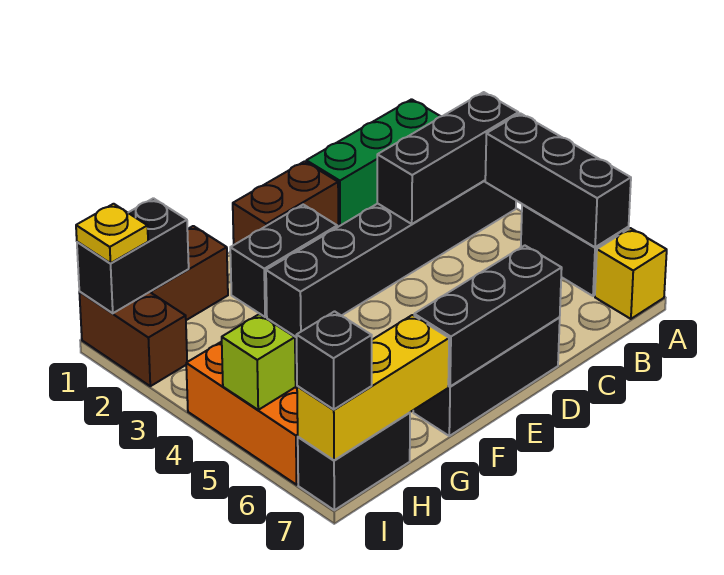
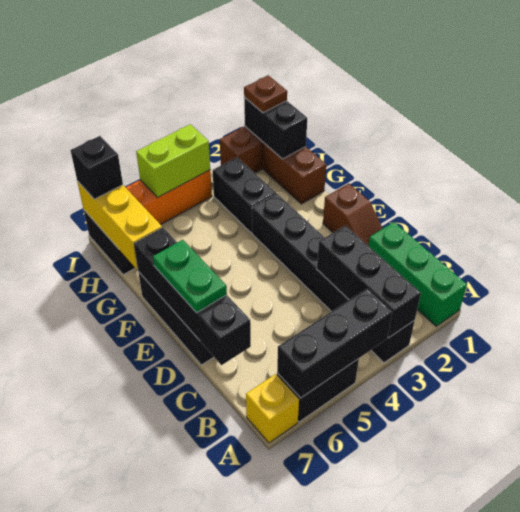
brown brick D1:E1 level 1 -> brown slope D1:E1 level 1 top E
black brick D7:F7 level 2 -> black brick C7:F7 level 2
none -> green plate D7:E7 level 3
black brick E2:F2 level 1 -> black brick G3:H3 level 1
yellow plate I1 level 3 -> brown plate I1 level 3
lime brick I5 level 2 -> lime brick I4:I5 level 2

